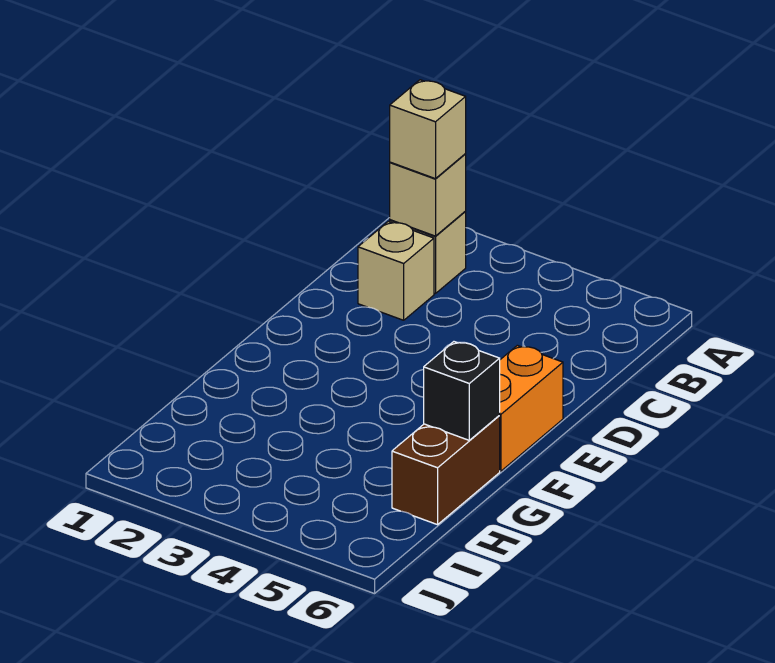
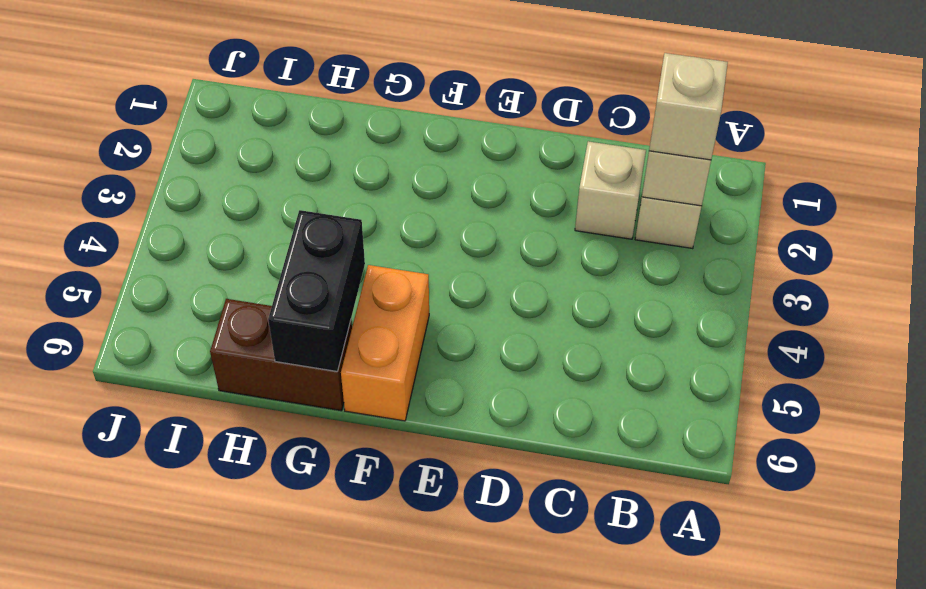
orange brick E6:F6 level 1 -> orange brick F5:F6 level 1
black brick G6 level 2 -> black brick G5:G6 level 2

